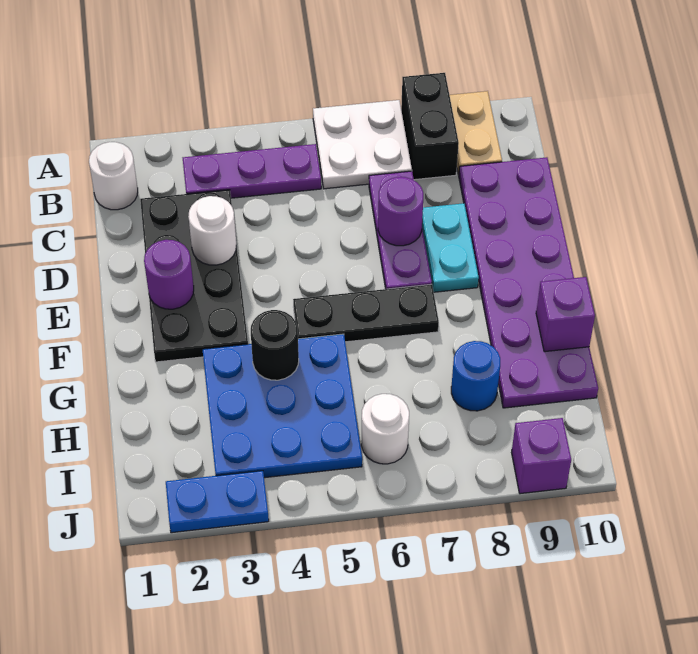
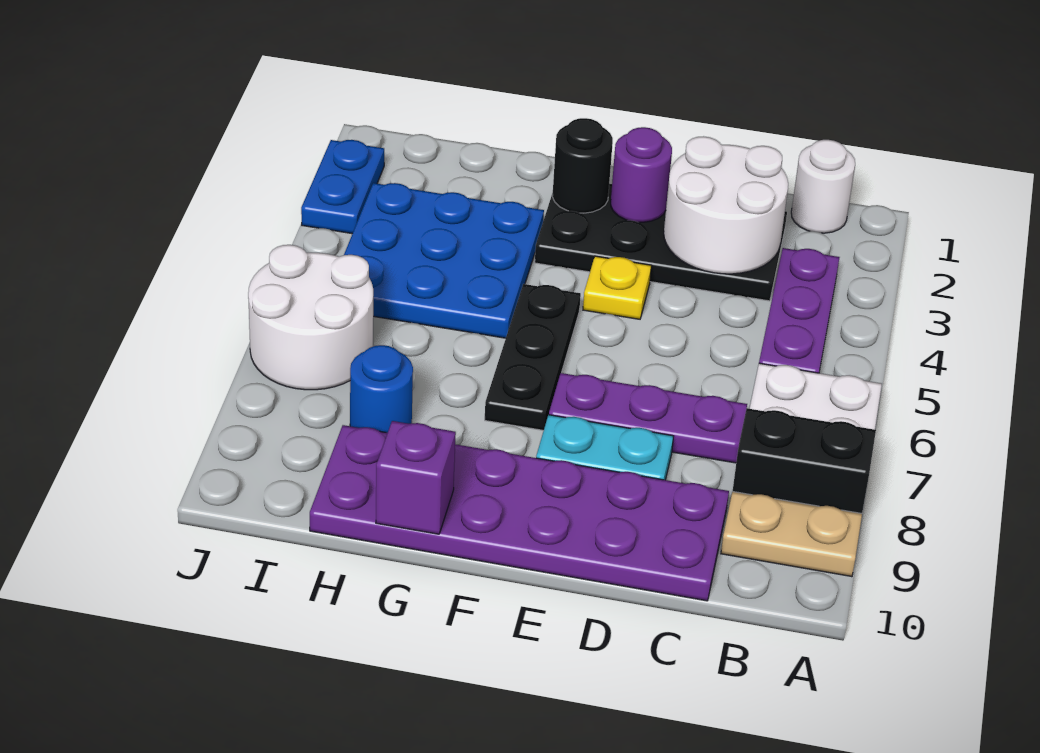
white round brick D3 level 2 -> white round brick C2:D3 level 2
purple round brick D7 level 2 -> none
none -> yellow plate E4 level 1
black round brick G4 level 2 -> black round brick F2 level 2
white round brick I6 level 1 -> white round brick I6:J7 level 1
purple brick J9 level 1 -> none

